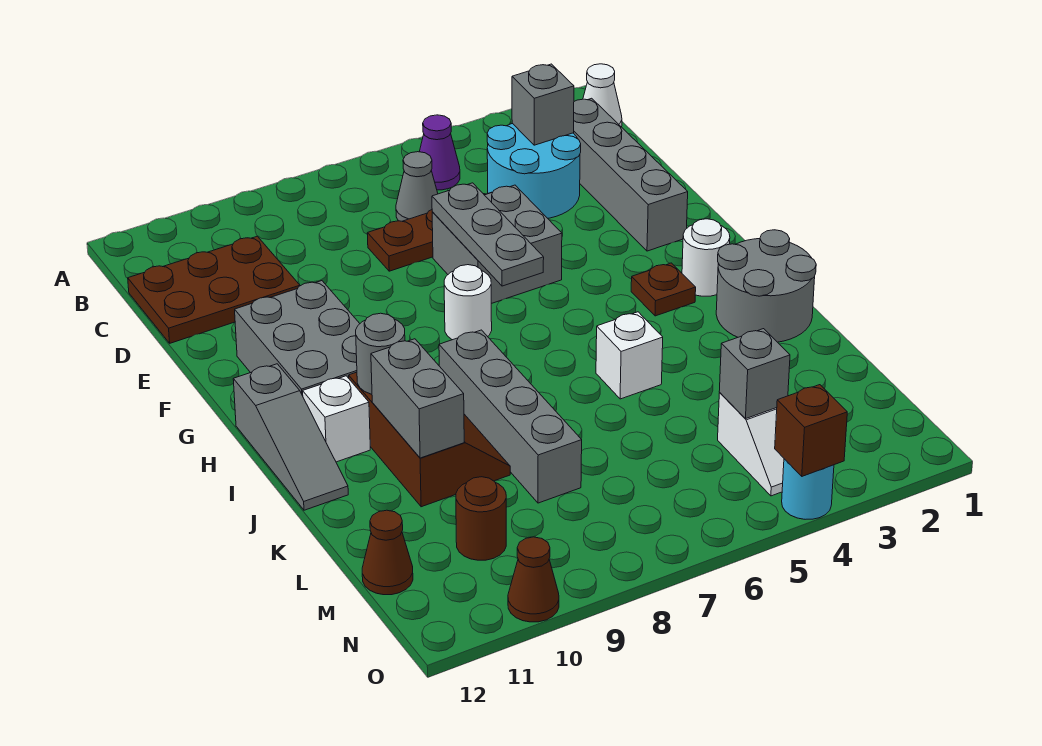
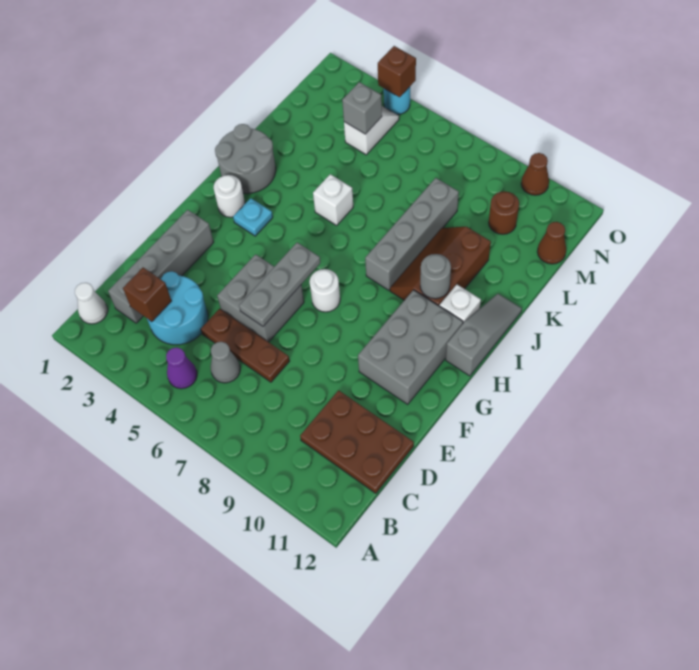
grey brick C3 level 2 -> brown brick C3 level 2
brown plate H3 level 1 -> cyan plate H3 level 1
grey brick J10:K10 level 2 -> none

